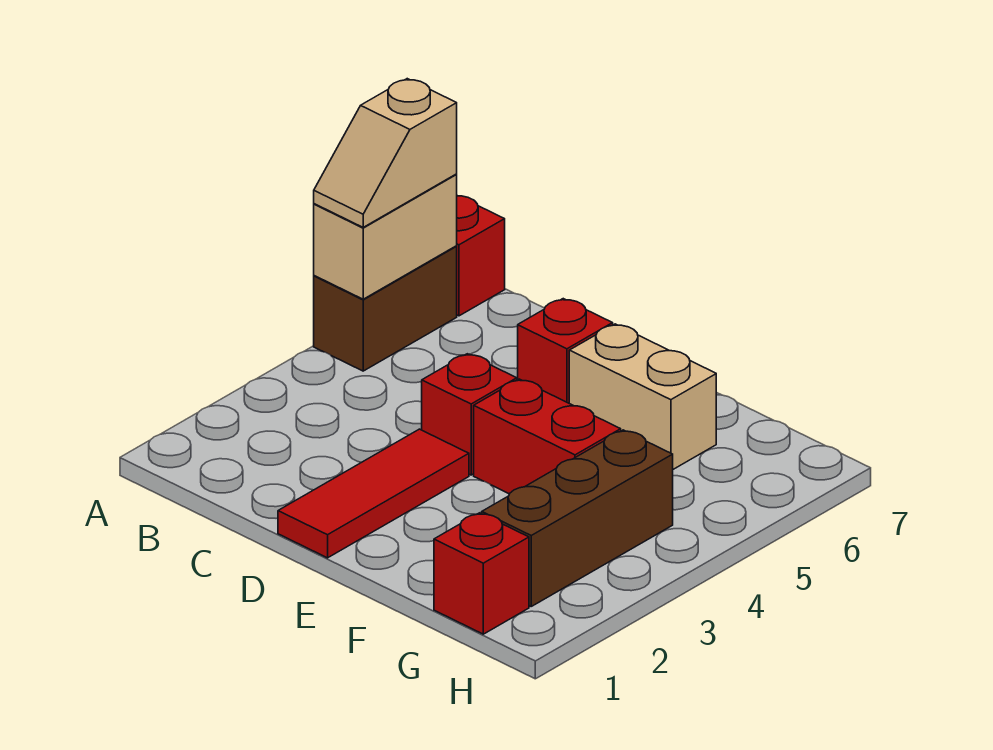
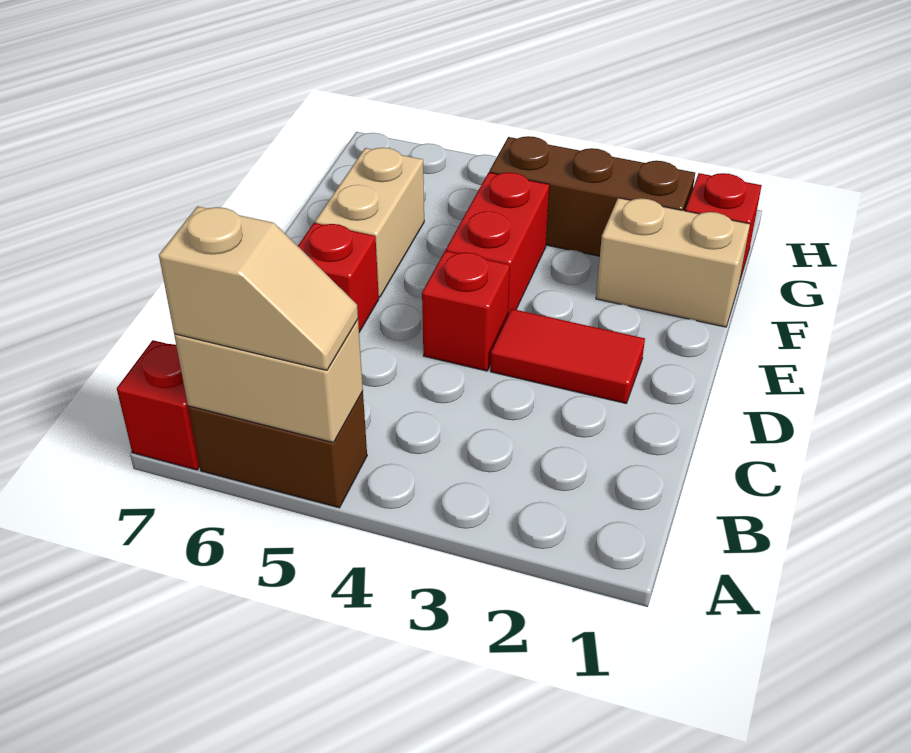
red tile D1:D3 level 1 -> red tile D2:D3 level 1
none -> tan brick F1:F2 level 1

